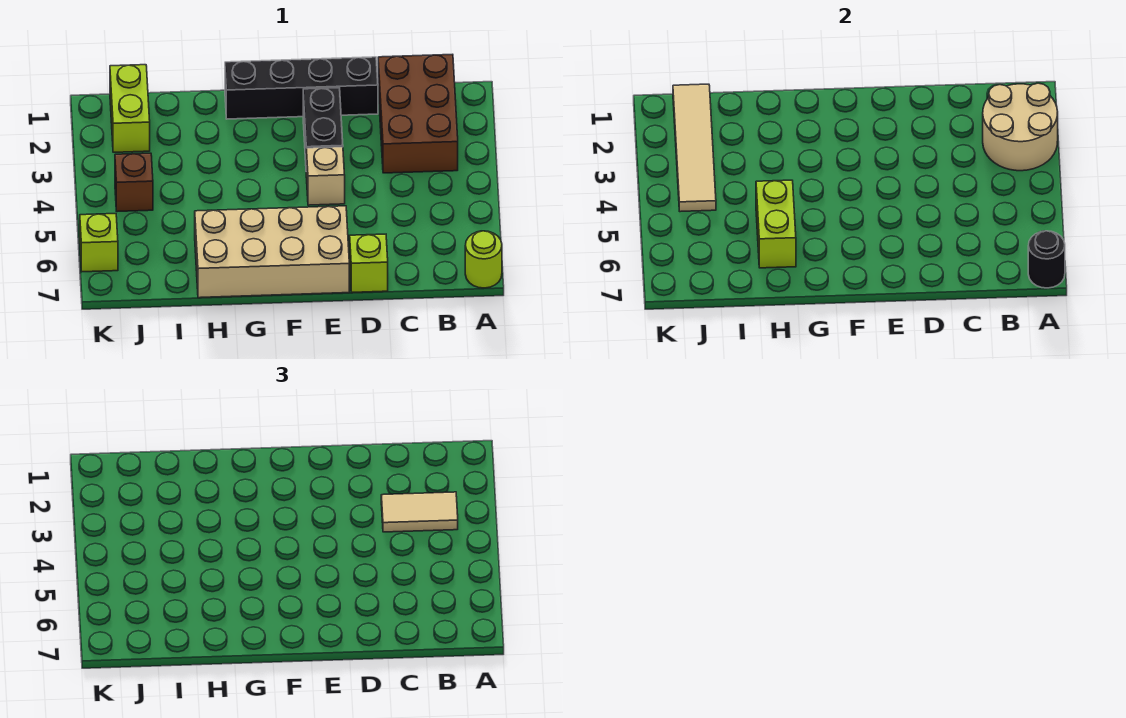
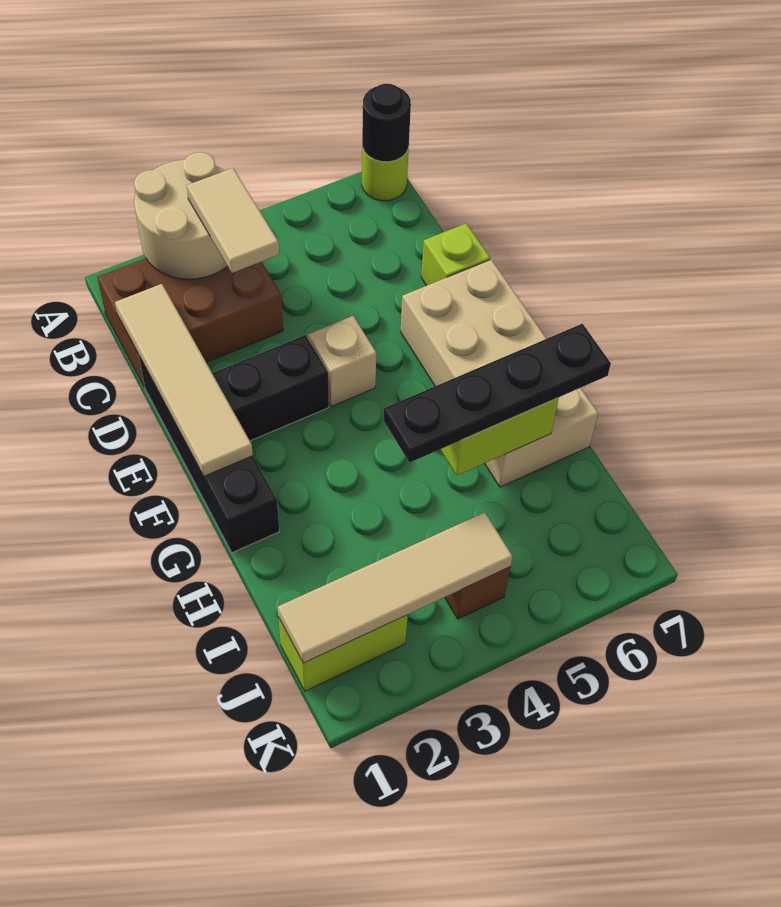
none -> tan tile C1:F1 level 2
none -> black plate H4:H7 level 3
lime brick K6 level 1 -> none

